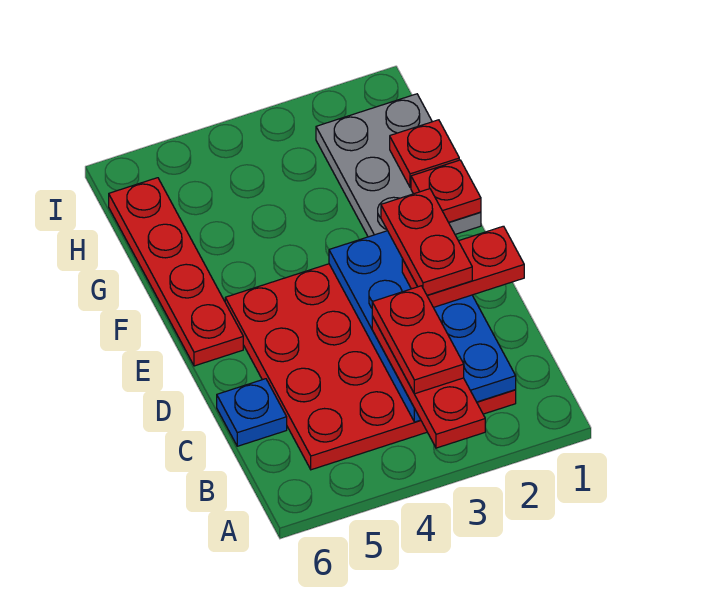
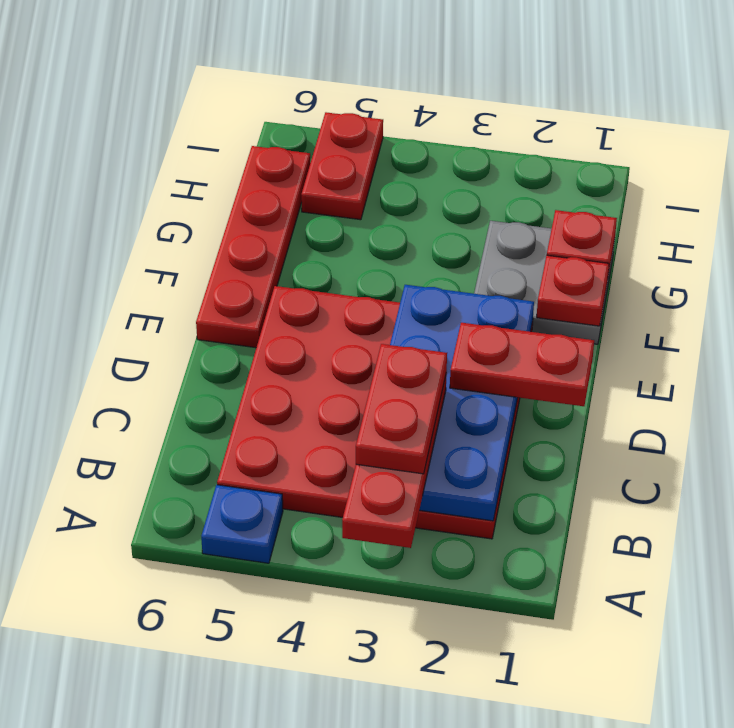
blue plate C6 level 1 -> blue plate A5 level 1
red plate D2:E2 level 4 -> red plate H5:I5 level 1
grey plate F1:H2 level 1 -> grey plate F1:G2 level 1

